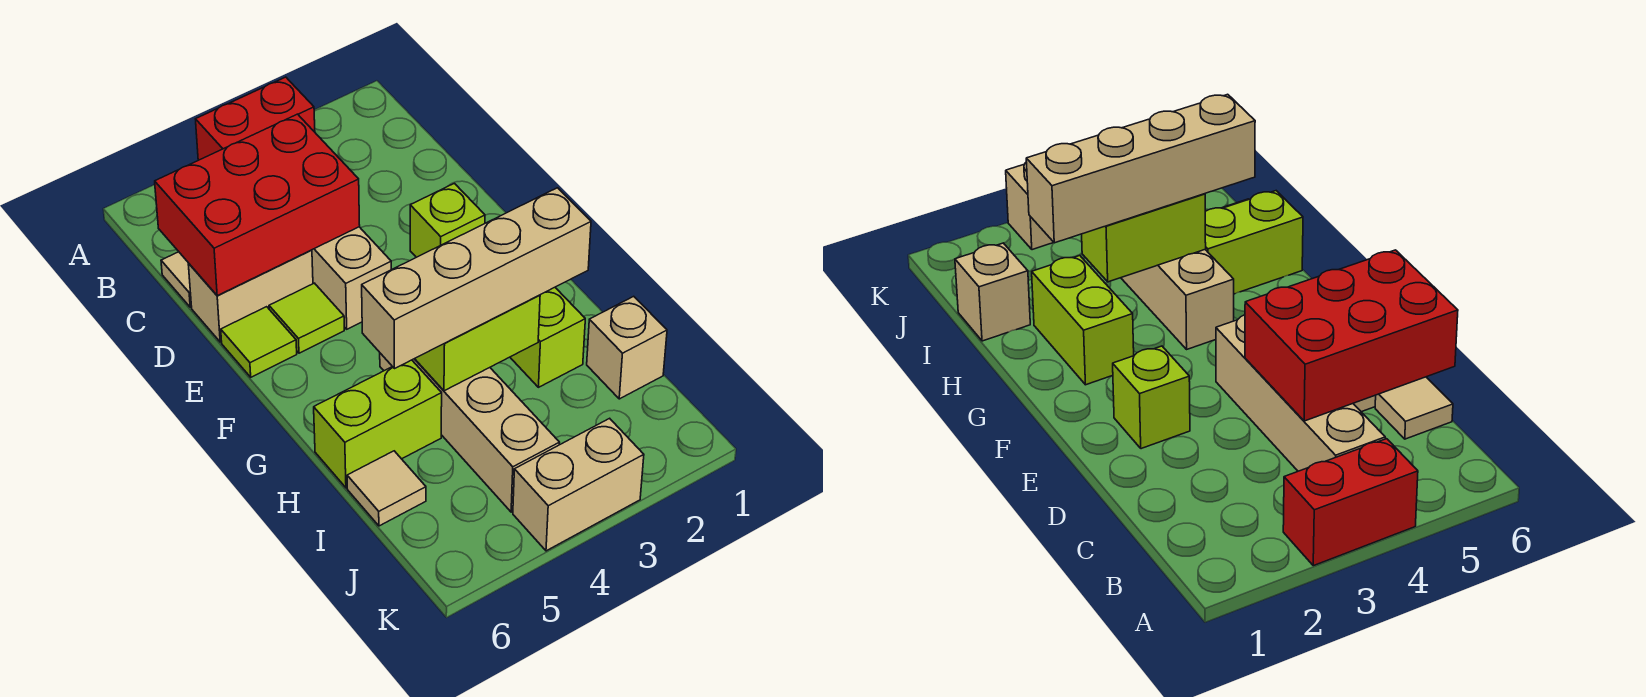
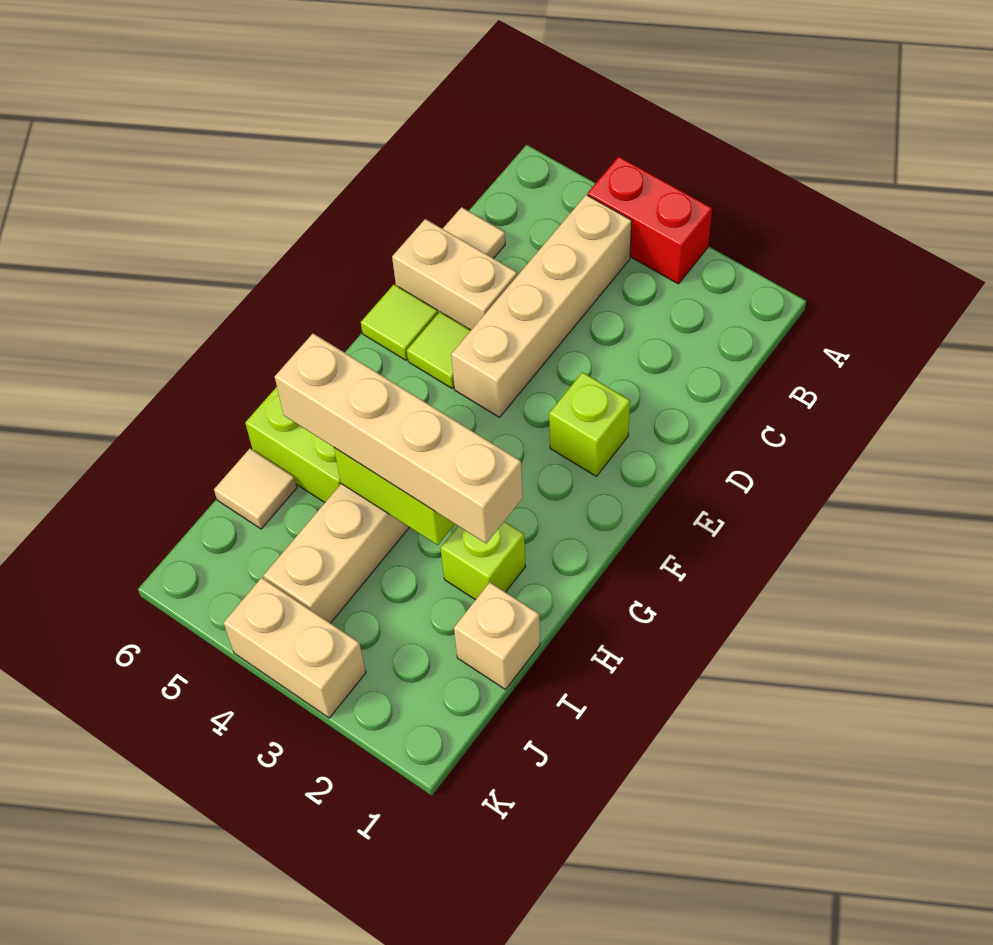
red brick C4:D6 level 2 -> none
lime brick G2:H2 level 1 -> lime brick H2 level 1

